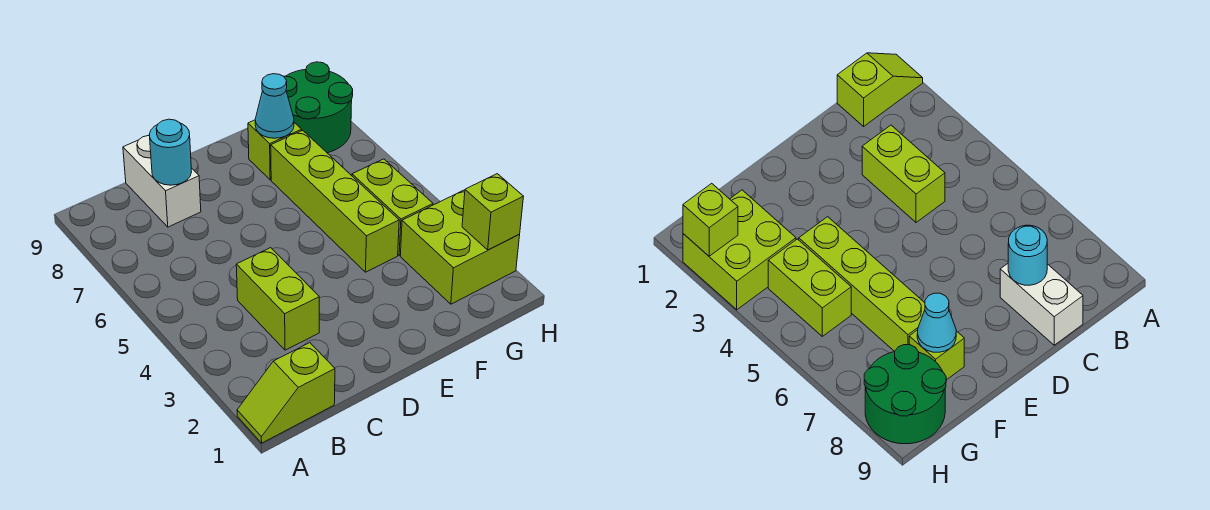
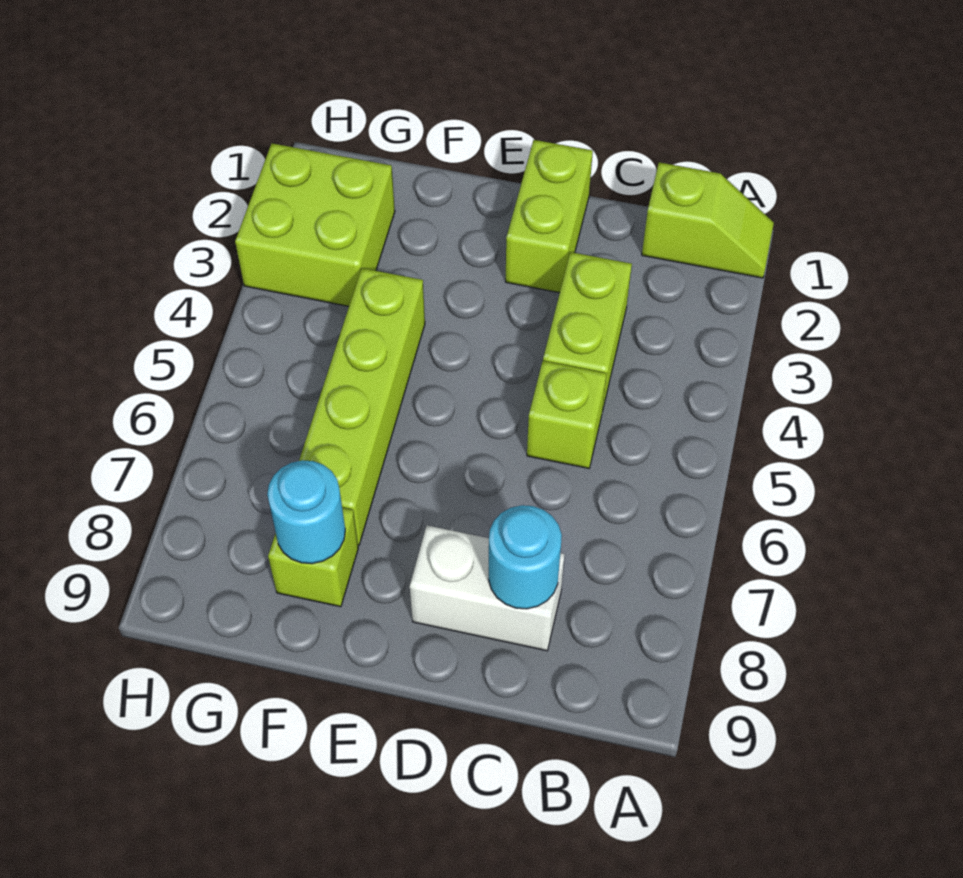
white brick C8:C9 level 1 -> white brick C8:D8 level 1
cyan cone F8 level 2 -> cyan round brick F8 level 2
lime brick G4:G5 level 1 -> lime brick D1:D2 level 1
green round brick G8:H9 level 1 -> none
lime brick H2 level 2 -> lime brick C5 level 1

